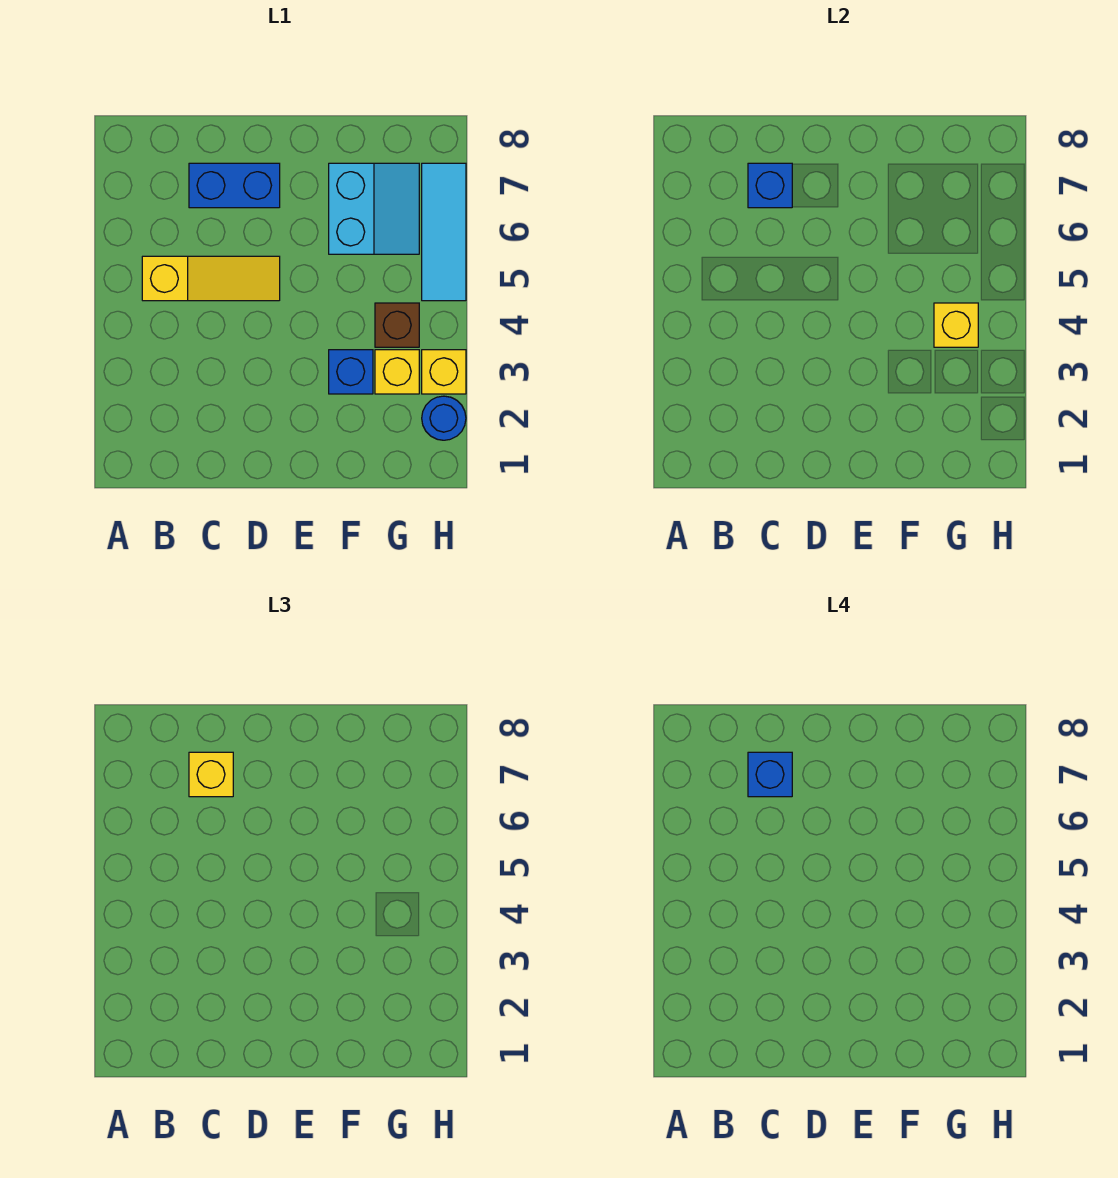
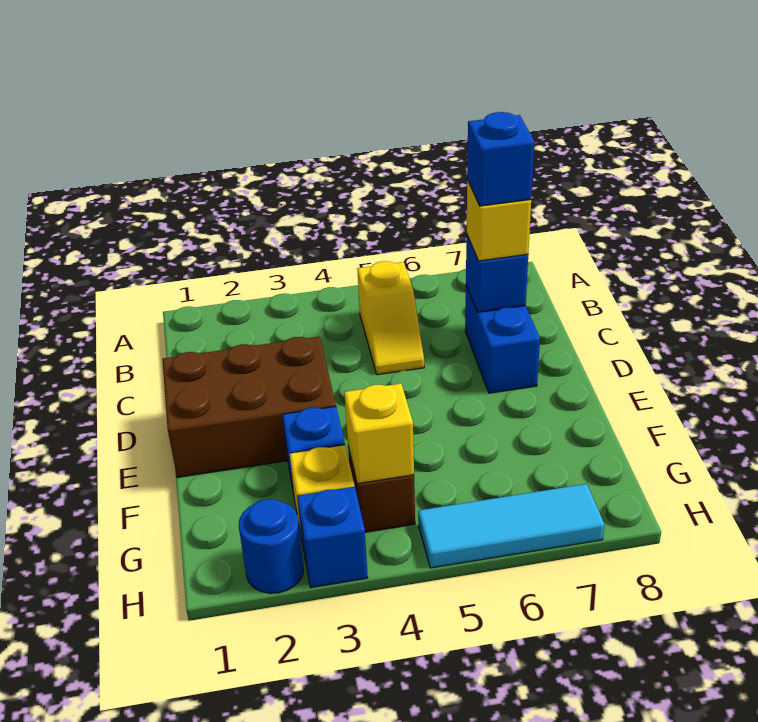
yellow slope B5:D5 level 1 top B -> yellow slope B5:C5 level 1 top B
none -> brown brick D1:E3 level 1
cyan slope F6:G7 level 1 top F -> none
yellow brick H3 level 1 -> blue brick H3 level 1

